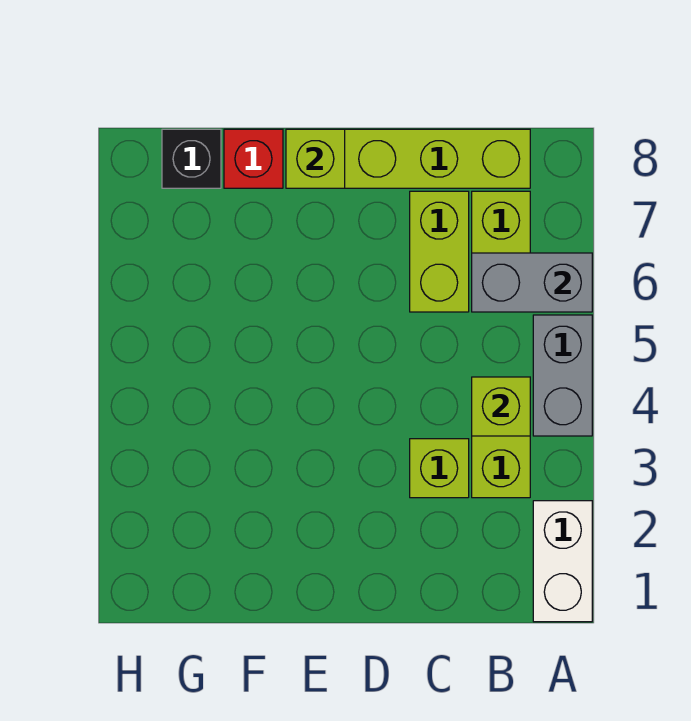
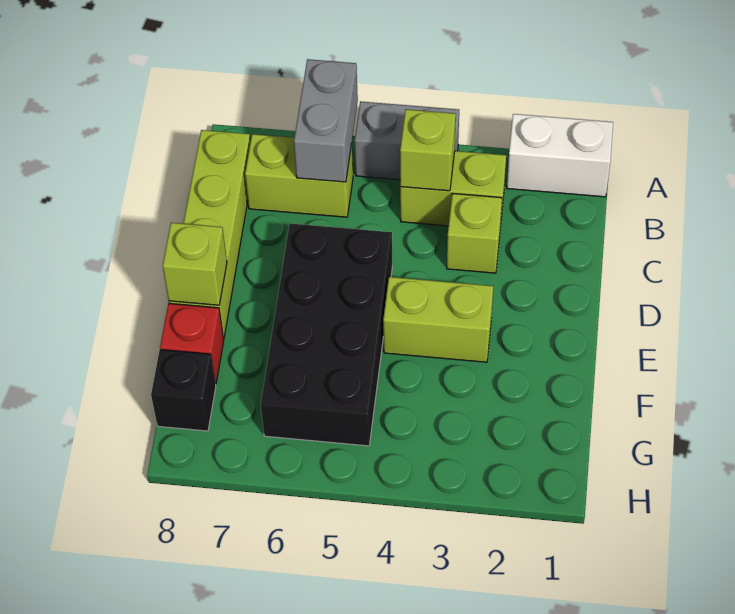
lime brick C6:C7 level 1 -> lime brick E3:E4 level 1
none -> black brick D5:G6 level 1

